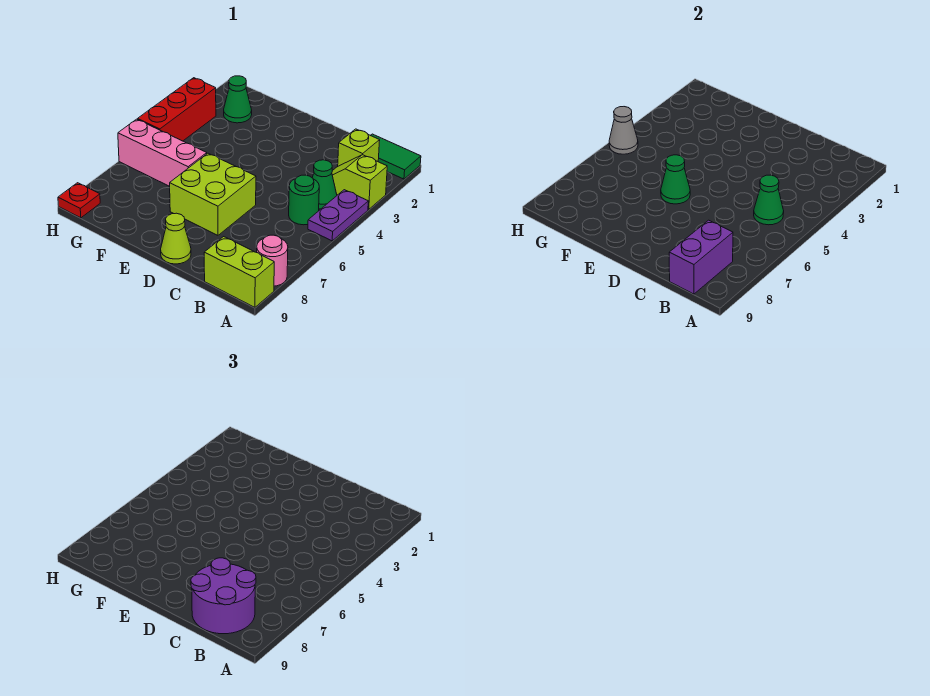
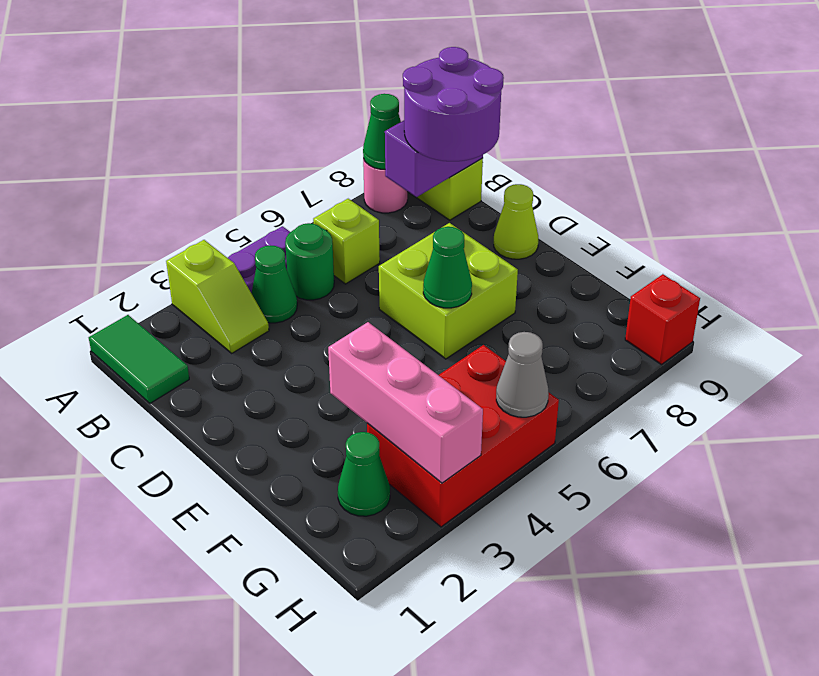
lime brick B2 level 1 -> lime brick B6 level 1
green cone B5 level 2 -> green cone A8 level 2
pink brick F6:H6 level 1 -> pink brick F3:H3 level 2
red brick H3:H5 level 1 -> red brick G3:H5 level 1
red plate H9 level 1 -> red brick H9 level 1

